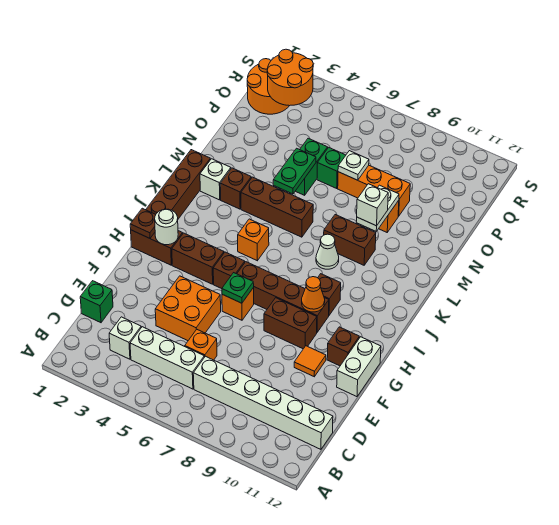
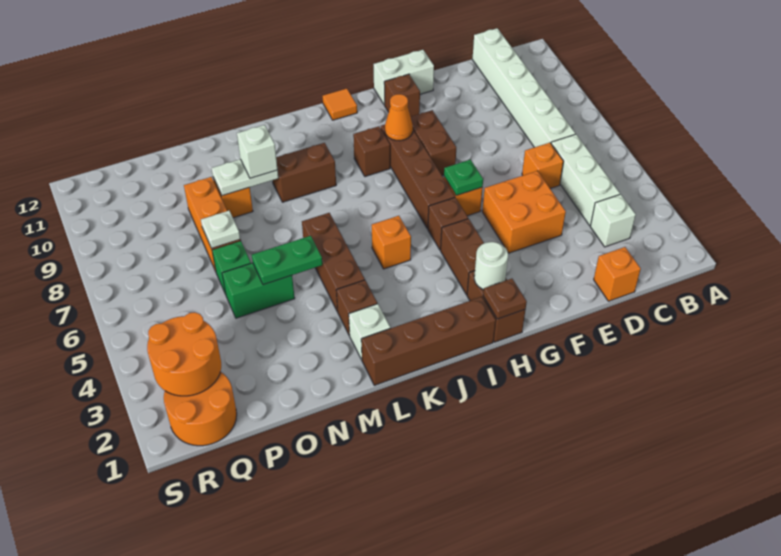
green brick D1 level 1 -> orange brick D1 level 1
orange tile F10 level 1 -> orange tile I12 level 1
white cone K8 level 1 -> none
brown brick L8:L9 level 1 -> brown brick K9:L9 level 1

